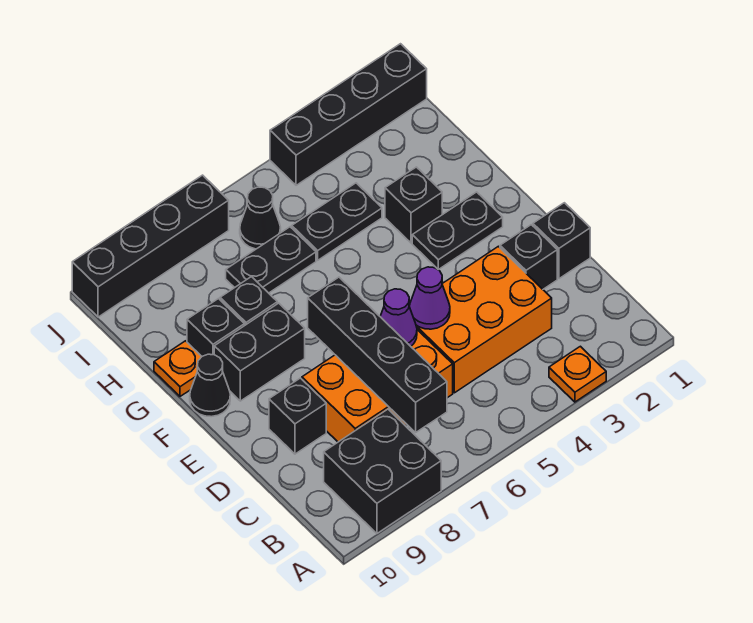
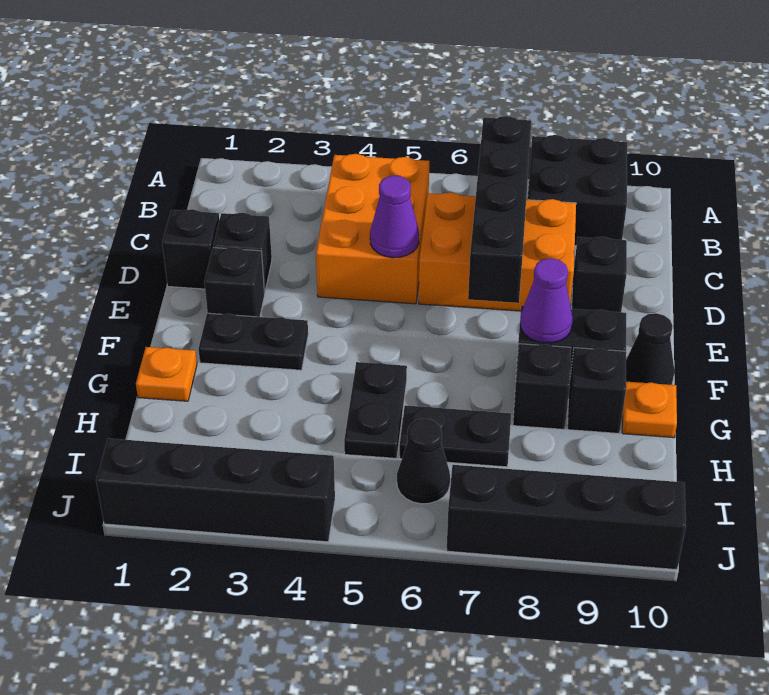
orange plate A3 level 1 -> orange plate G1 level 1
orange brick C3:D5 level 1 -> orange brick B4:D5 level 1
purple cone D6 level 2 -> purple cone F8 level 2
black brick G3 level 1 -> black brick E2 level 1
black plate H4:H5 level 1 -> black plate G5:H5 level 1

